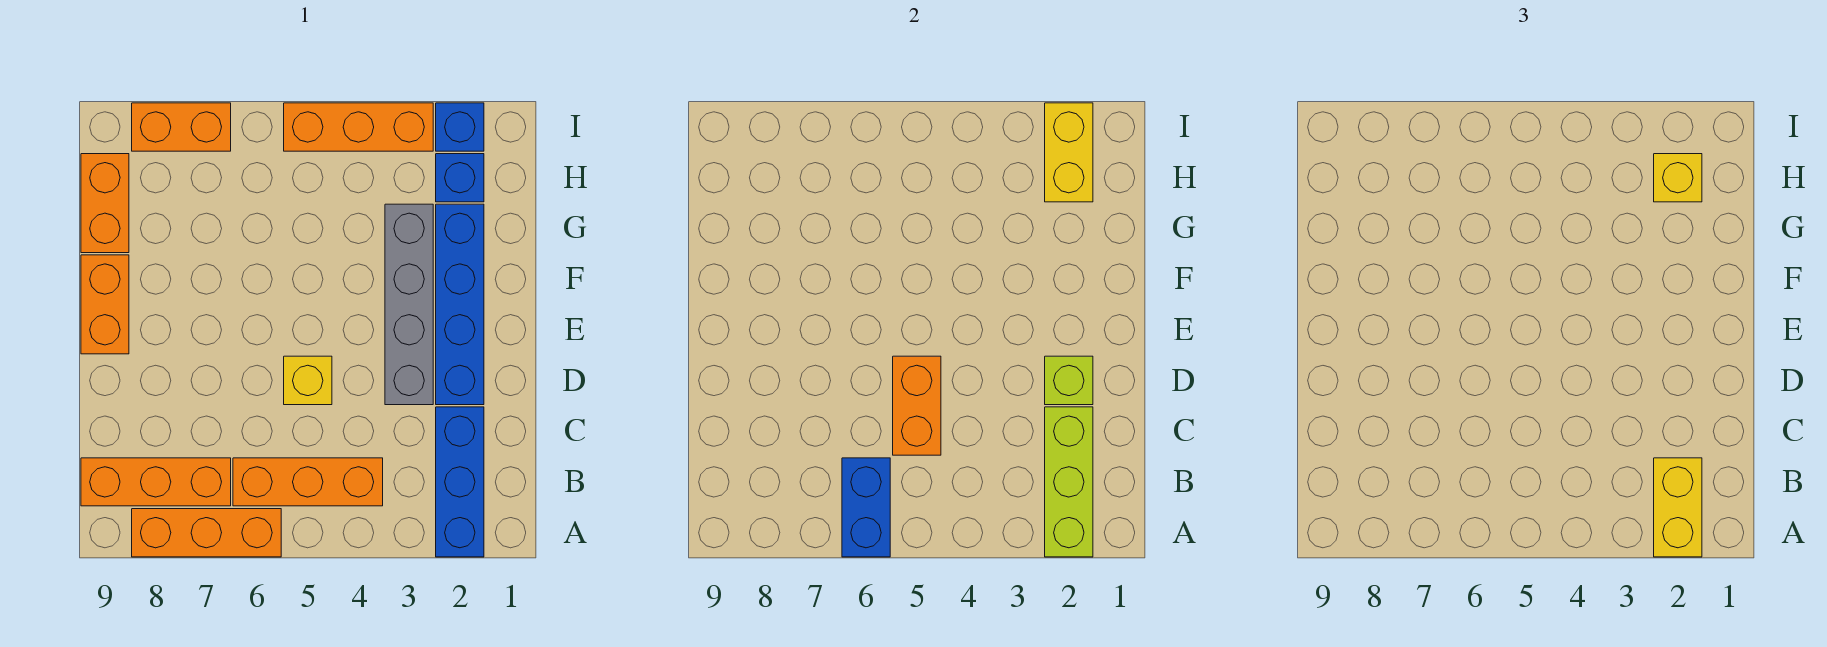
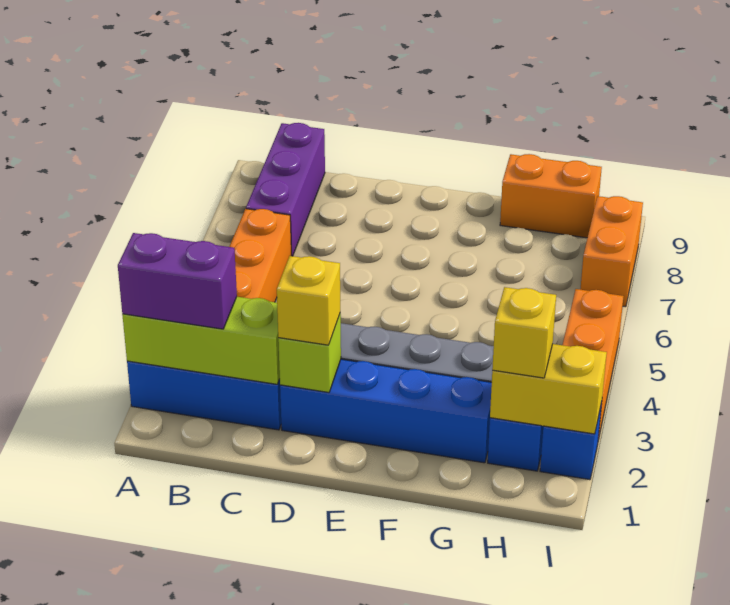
yellow brick A2:B2 level 3 -> purple brick A2:B2 level 3
orange brick A6:A8 level 1 -> none
blue brick A6:B6 level 2 -> none
orange brick B7:B9 level 1 -> purple brick B7:B9 level 1
orange brick C5:D5 level 2 -> none
yellow brick D5 level 1 -> yellow brick D2 level 3
orange brick E9:F9 level 1 -> none

